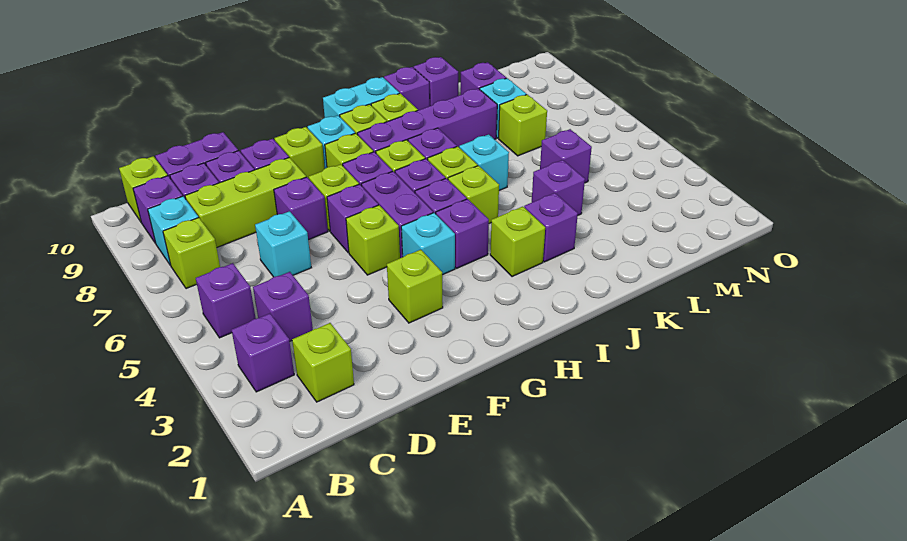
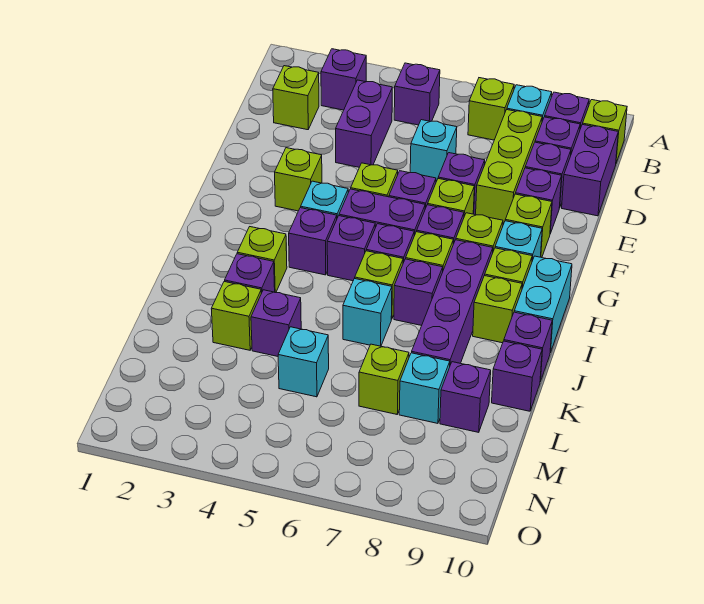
purple brick C4 level 1 -> purple brick C4:D4 level 1
lime brick I5 level 1 -> lime brick K3 level 1
purple brick L5 level 1 -> cyan brick L5 level 1

